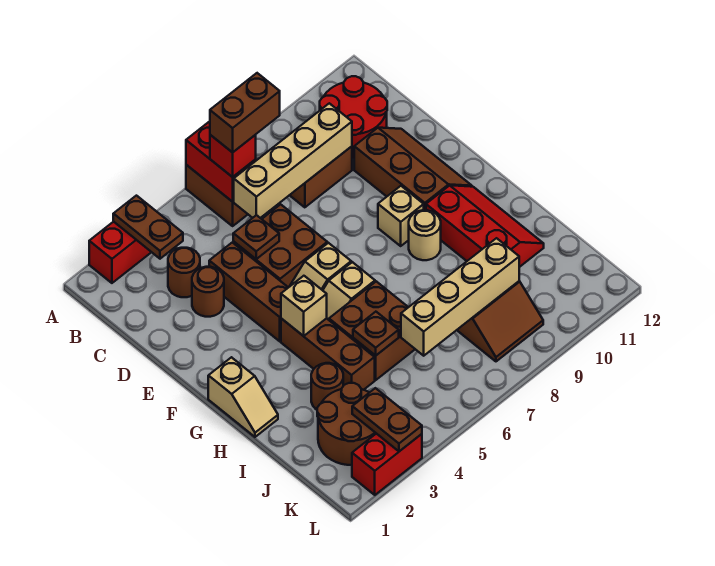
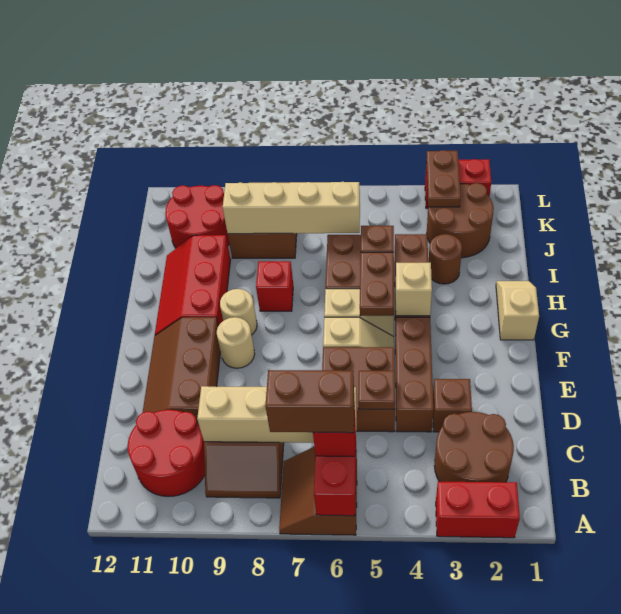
brown plate A3:B3 level 2 -> brown plate G5:H5 level 2
brown round brick C3 level 1 -> brown round brick B2:C3 level 1
brown round brick D3 level 1 -> brown brick D3 level 1
tan brick F9 level 1 -> tan round brick F9 level 1
none -> red brick H8 level 1
none -> red round brick J10:K11 level 1

